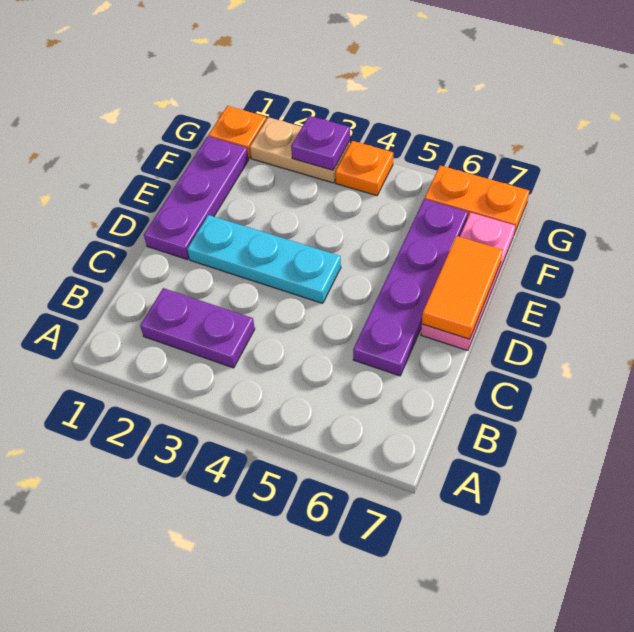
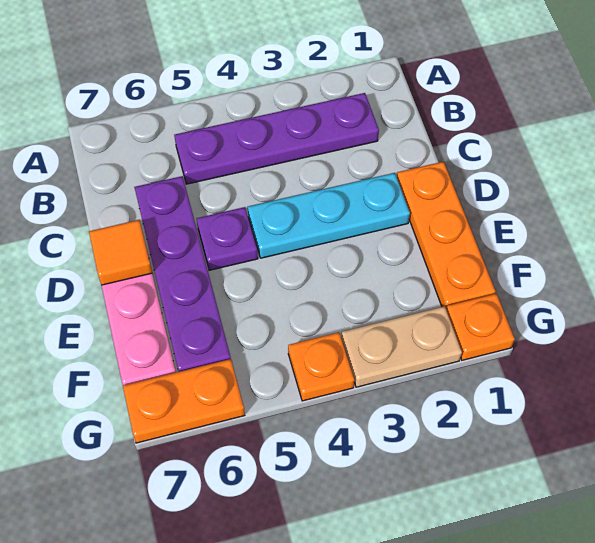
purple plate B2:B3 level 1 -> purple plate B2:B5 level 1
purple plate D1:F1 level 1 -> orange plate D1:F1 level 1
orange tile D7:E7 level 2 -> orange tile D7 level 2
purple plate G3 level 2 -> purple plate D5 level 1

